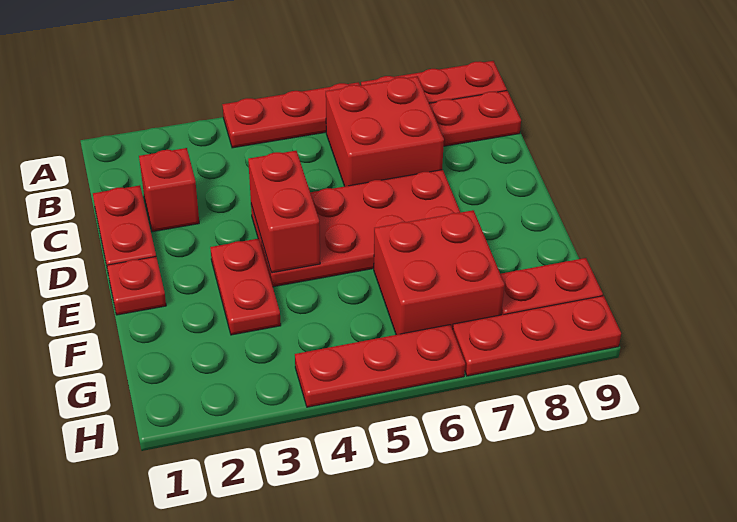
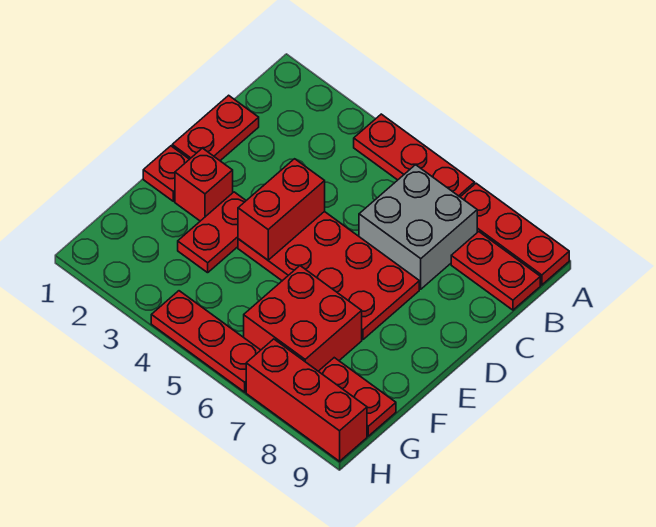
red brick B6:C7 level 1 -> grey brick B6:C7 level 1
red brick C2 level 1 -> red brick E2 level 1
red plate H7:H9 level 1 -> red brick H7:H9 level 1

